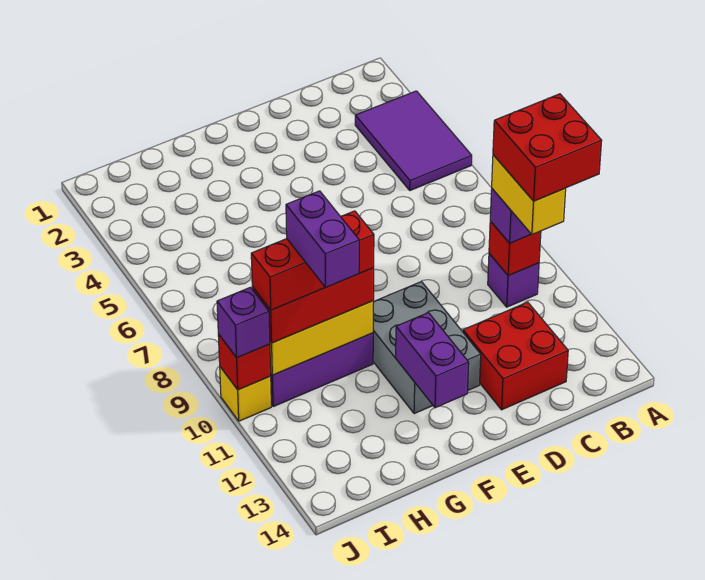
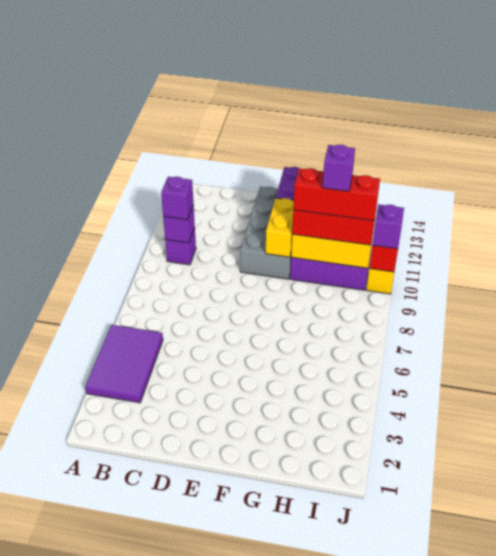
red brick A10:B11 level 5 -> none
red brick B10 level 2 -> purple brick B10 level 2
yellow brick B10:B11 level 4 -> yellow brick F10:F11 level 2
red brick C12:D13 level 1 -> none
grey brick E10:F12 level 1 -> grey brick E10:F13 level 1
purple brick H10:H11 level 5 -> purple brick H10 level 5

